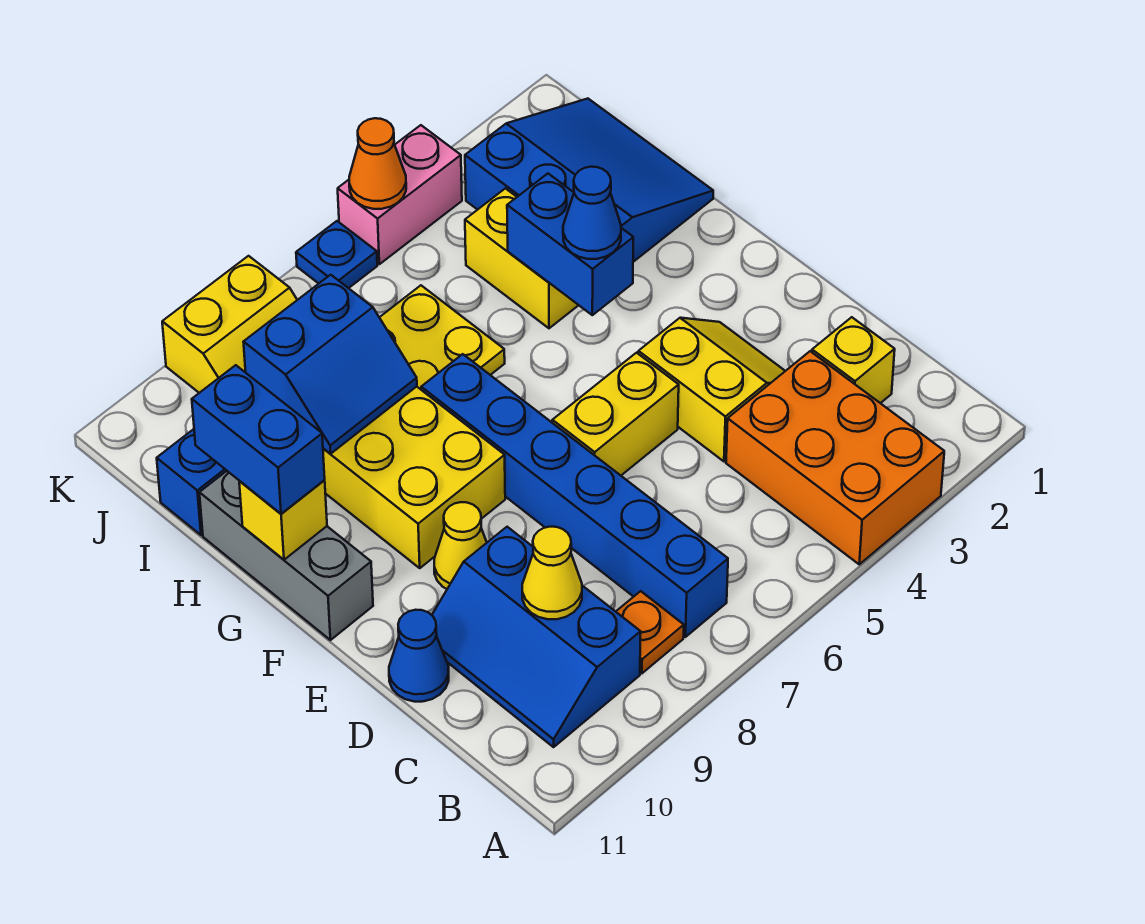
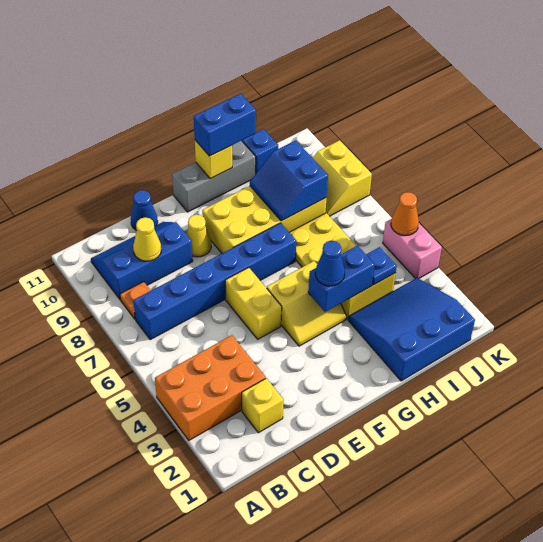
yellow slope D3:E4 level 1 top 4 -> yellow slope F4:G5 level 1 top 5
blue slope H1:J3 level 1 top 3 -> blue slope H1:J3 level 1 top 1
blue plate K6 level 1 -> blue plate I4 level 2

